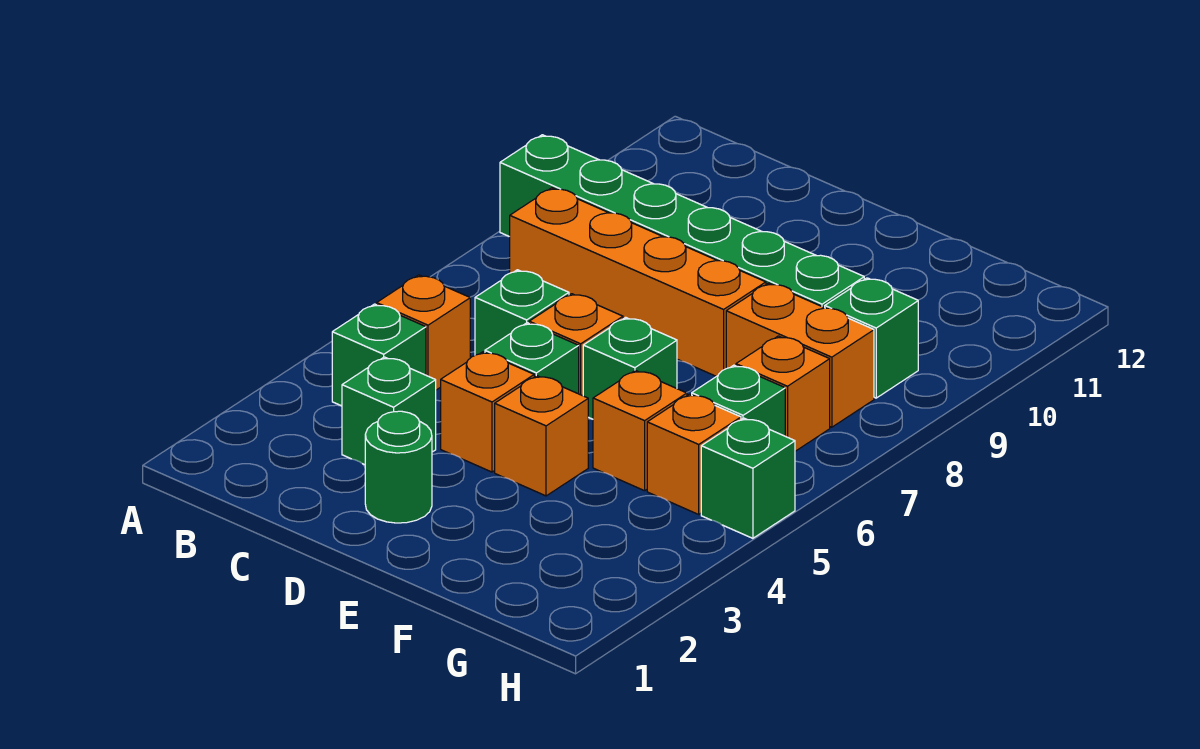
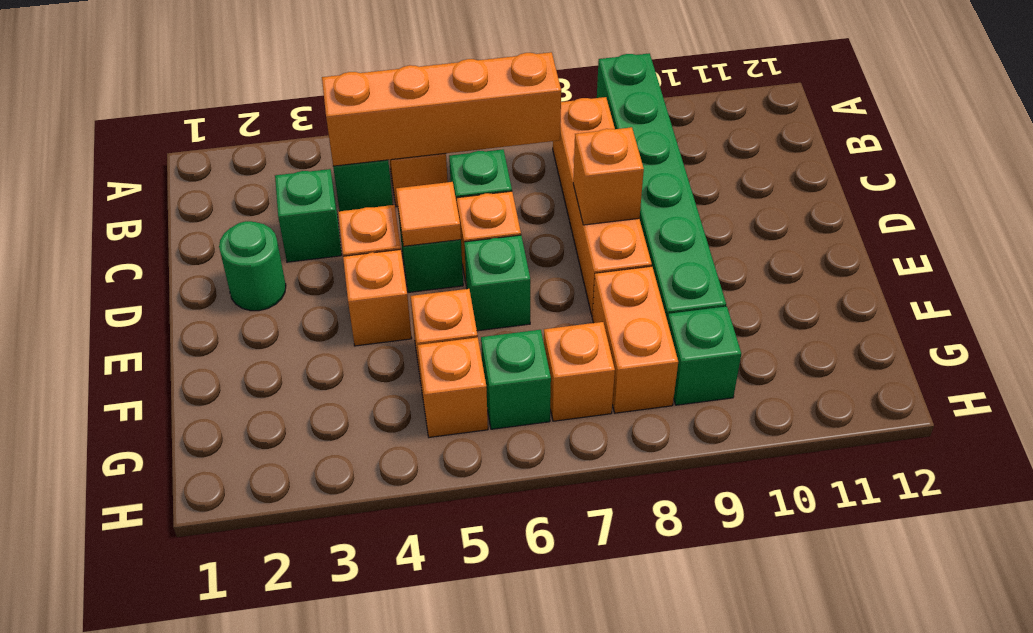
none -> orange brick B4:B7 level 2
none -> orange tile D5 level 2
none -> orange brick D8 level 2
green brick H5 level 1 -> none

